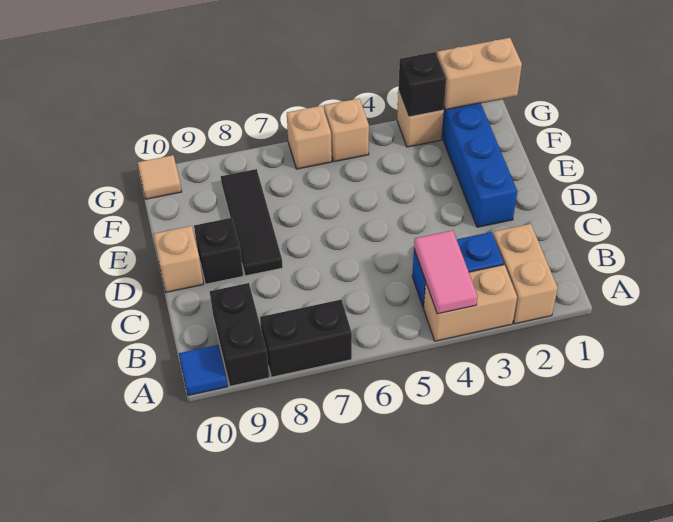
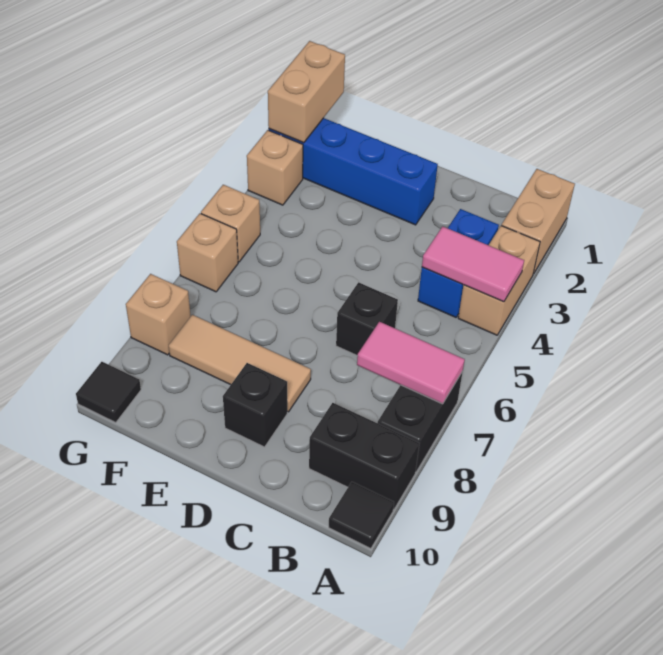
tan brick A2:B2 level 1 -> tan brick A1:A2 level 1
none -> pink tile A7:B7 level 2
blue tile A10 level 1 -> black tile A10 level 1
black tile D8:F8 level 1 -> tan tile D8:F8 level 1
tan brick D10 level 1 -> tan brick G8 level 1
black brick G3 level 2 -> black brick C6 level 1
tan tile G10 level 1 -> black tile G10 level 1

